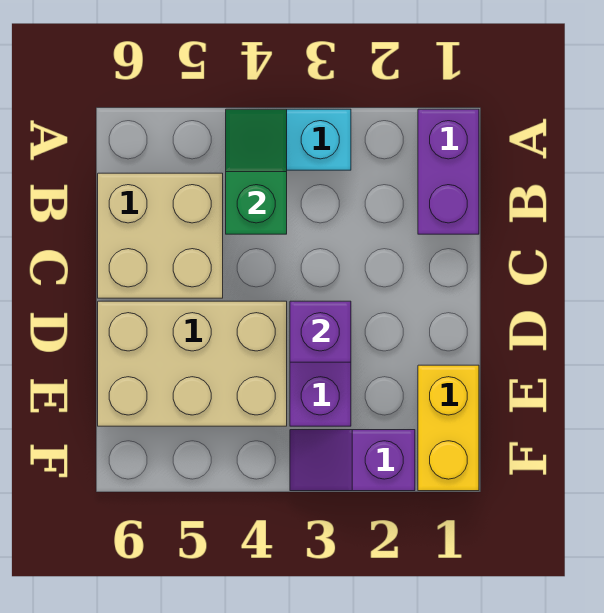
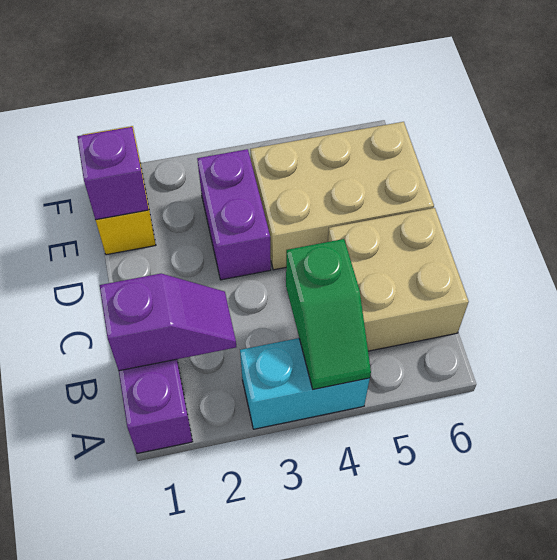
purple brick D3 level 2 -> purple brick E1 level 2
purple slope F2:F3 level 1 top 2 -> purple slope B1:B2 level 2 top 1

